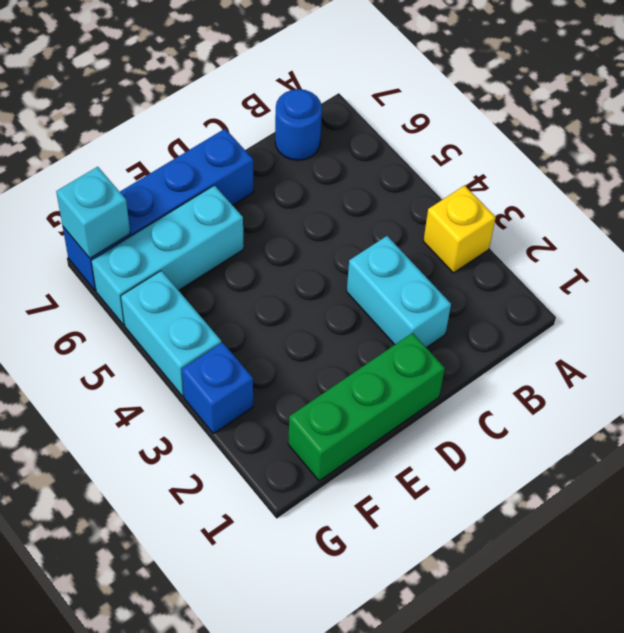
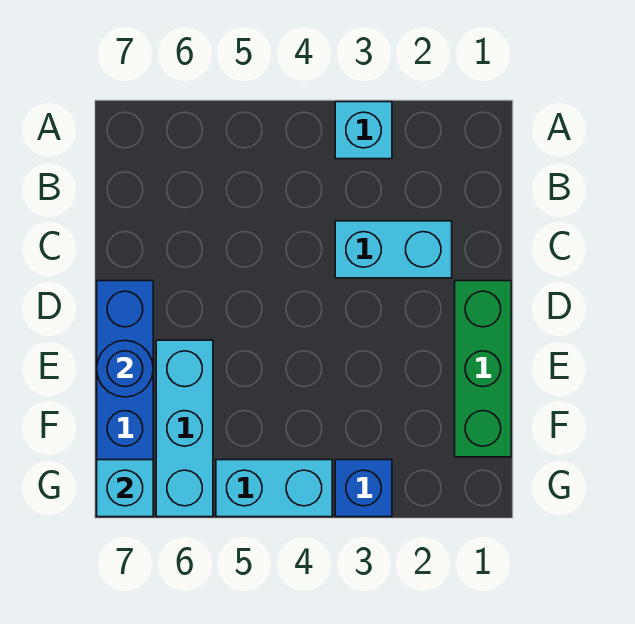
yellow brick A3 level 1 -> cyan brick A3 level 1
blue round brick B7 level 1 -> blue round brick E7 level 2

